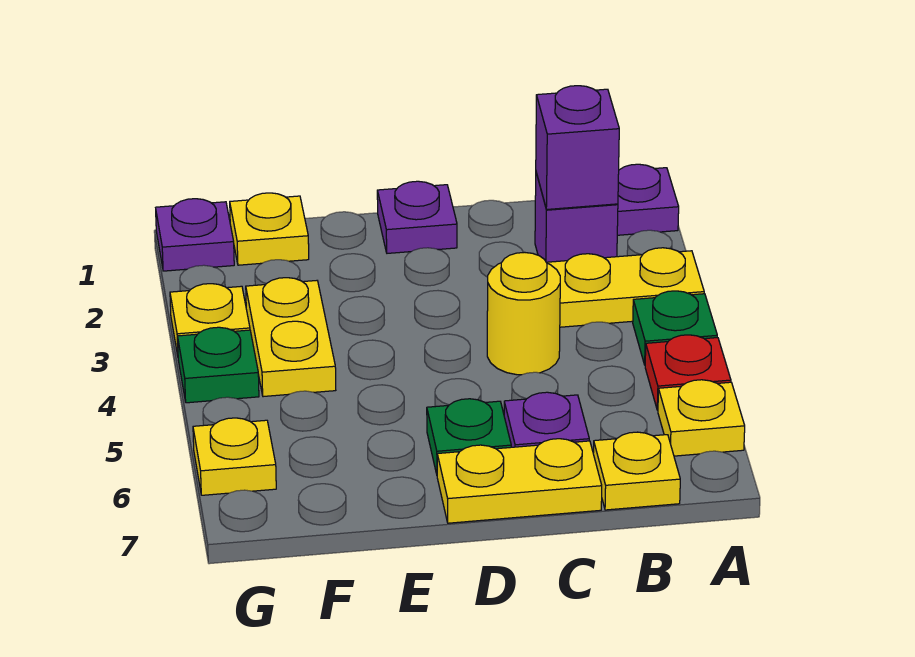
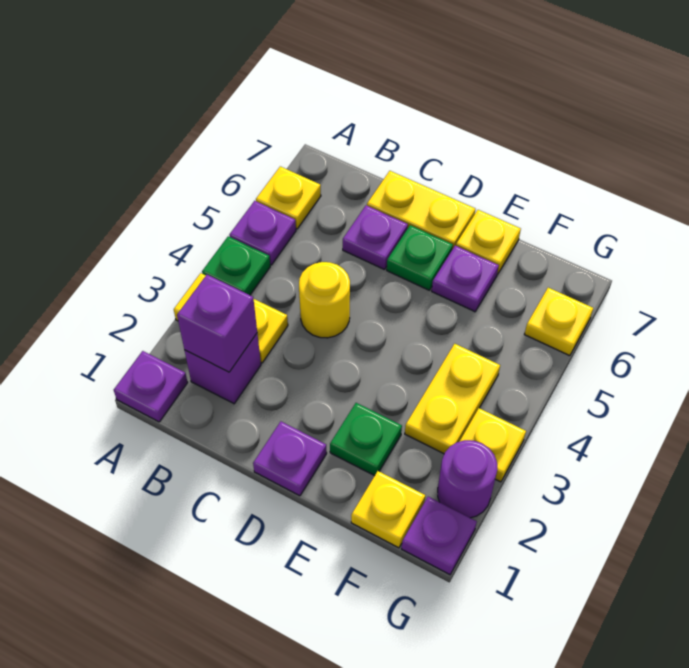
red plate A5 level 1 -> purple plate A5 level 1
yellow plate B7 level 1 -> yellow plate E7 level 1
none -> purple plate E6 level 1
none -> purple round brick G2 level 1
green plate G4 level 1 -> green plate E2 level 1

